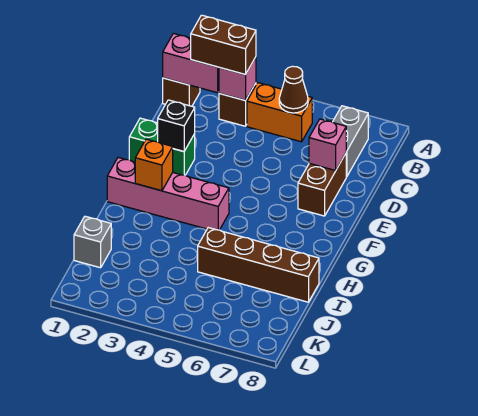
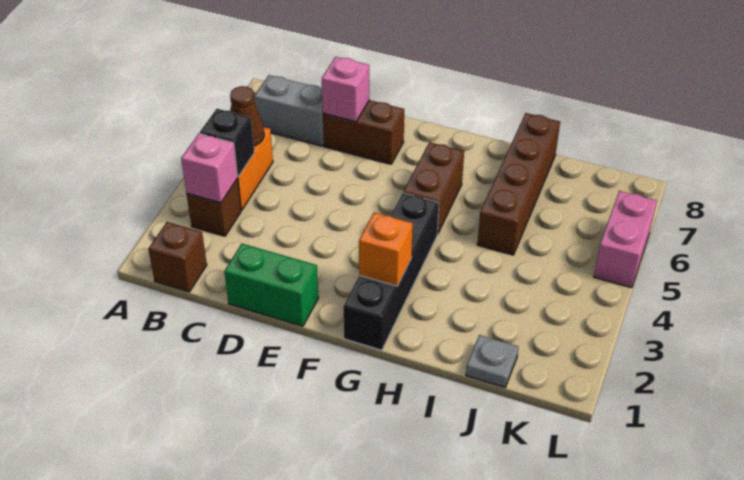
pink brick B1:B2 level 2 -> pink brick L5:L6 level 1
brown brick B2:B3 level 3 -> brown brick G5:G6 level 1
green brick E1:E2 level 1 -> green brick D1:E1 level 1
black brick E2 level 2 -> black brick B4 level 2
pink brick G1:G4 level 1 -> black brick G1:G4 level 1
grey brick J1 level 1 -> grey plate J1 level 1

